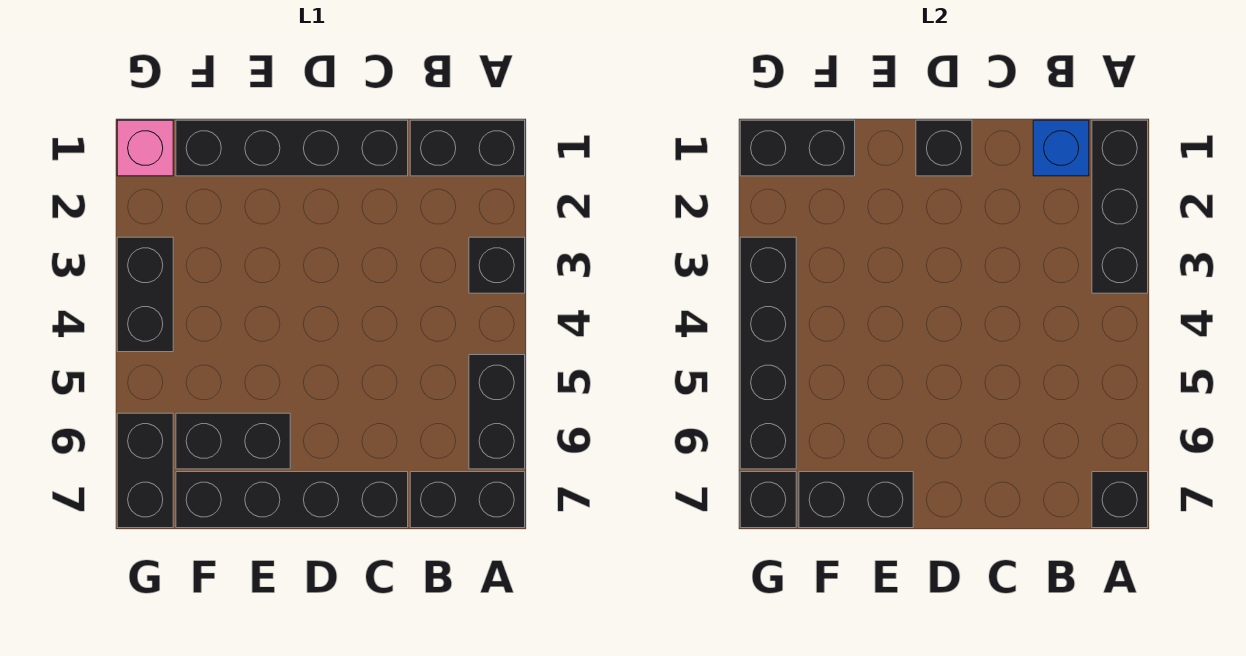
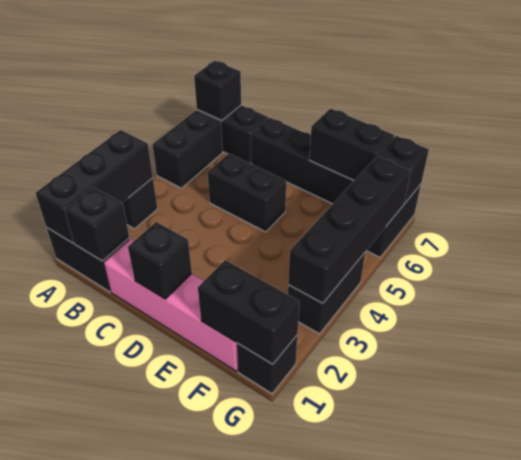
blue brick B1 level 2 -> black brick B1 level 2
black brick C1:F1 level 1 -> pink brick C1:F1 level 1
black brick E6:F6 level 1 -> black brick C5:D5 level 1
pink brick G1 level 1 -> black brick G1 level 1

